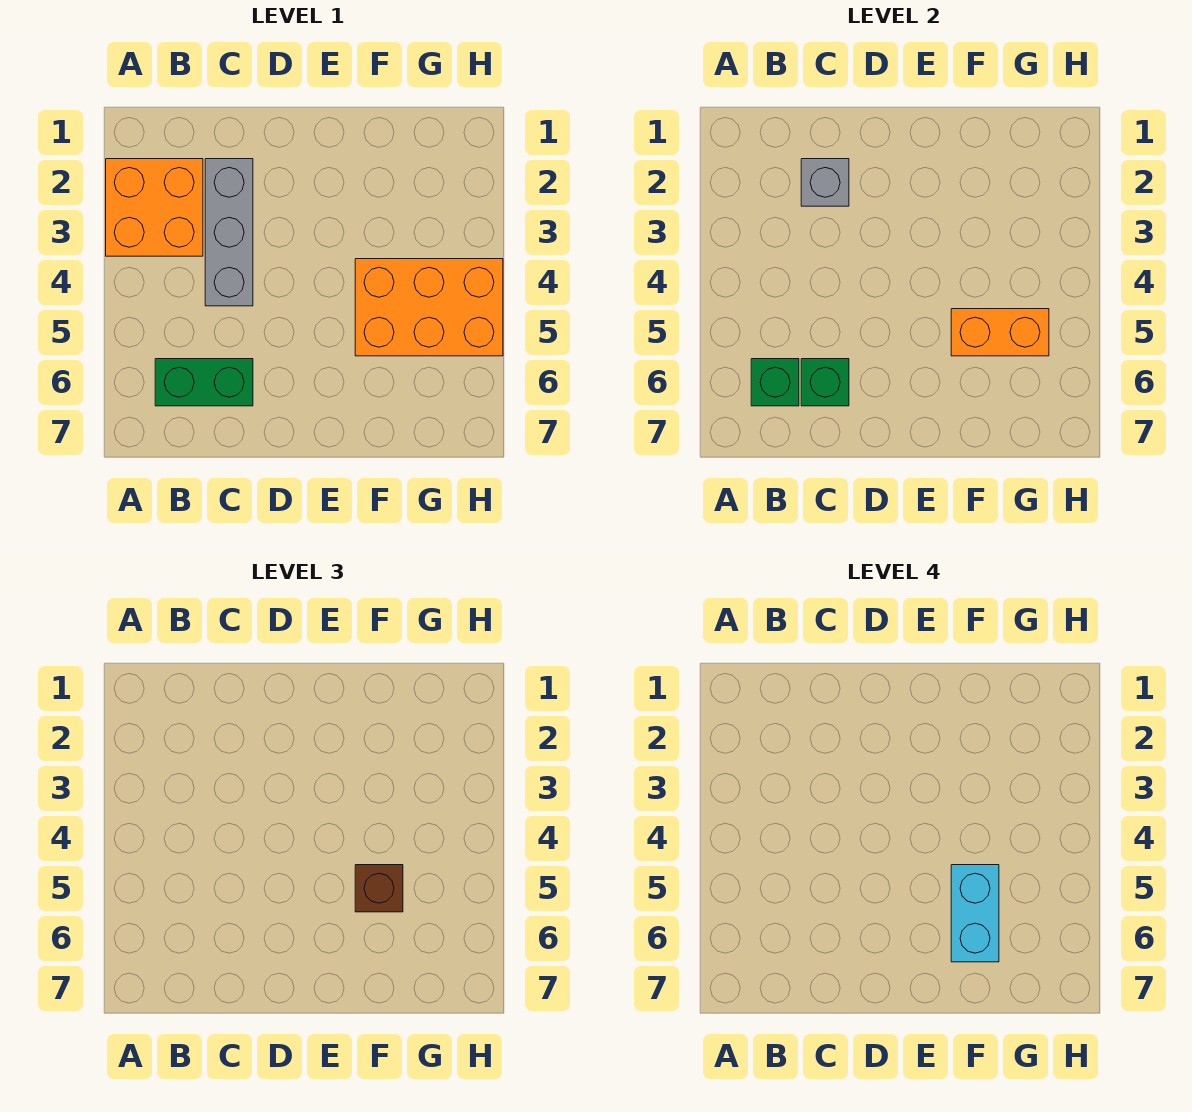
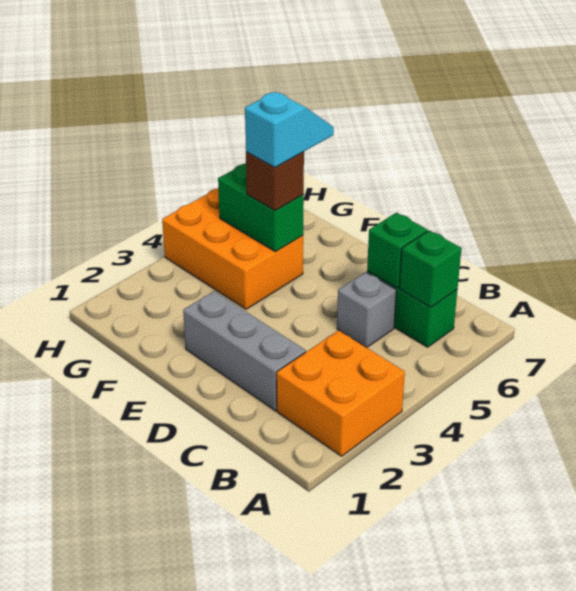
grey brick C2:C4 level 1 -> grey brick C2:E2 level 1
grey brick C2 level 2 -> grey brick C5 level 1
orange brick F5:G5 level 2 -> green brick F5:G5 level 2
cyan brick F5:F6 level 4 -> cyan slope F5:F6 level 4 top 5

